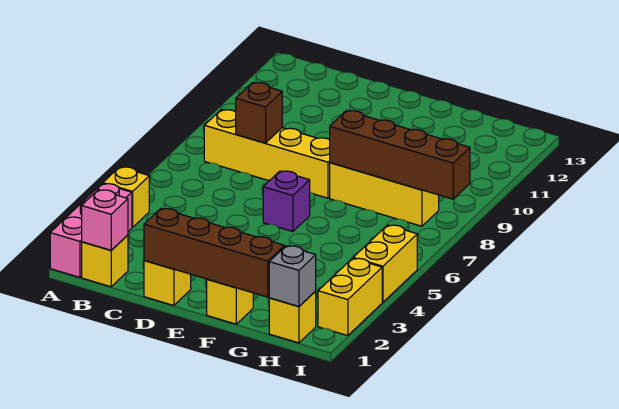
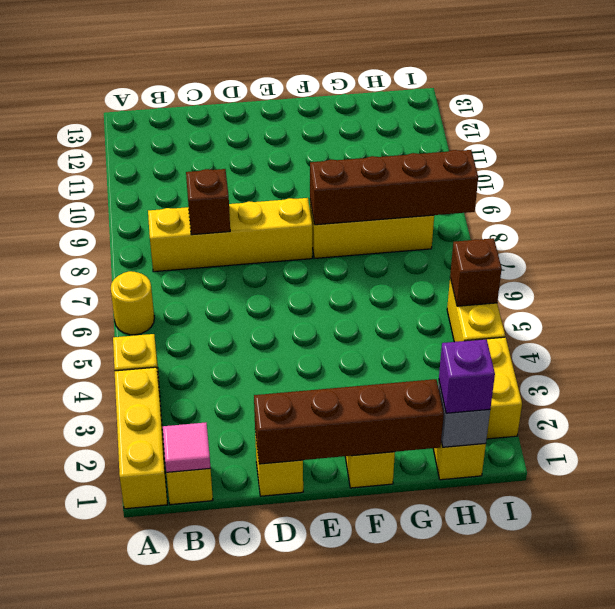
pink brick A1:A3 level 1 -> yellow brick A1:A3 level 1
none -> yellow round brick A6 level 1
pink brick B1 level 2 -> pink tile B1 level 2
purple brick E6 level 1 -> purple brick H1 level 3
none -> brown brick I5 level 2

